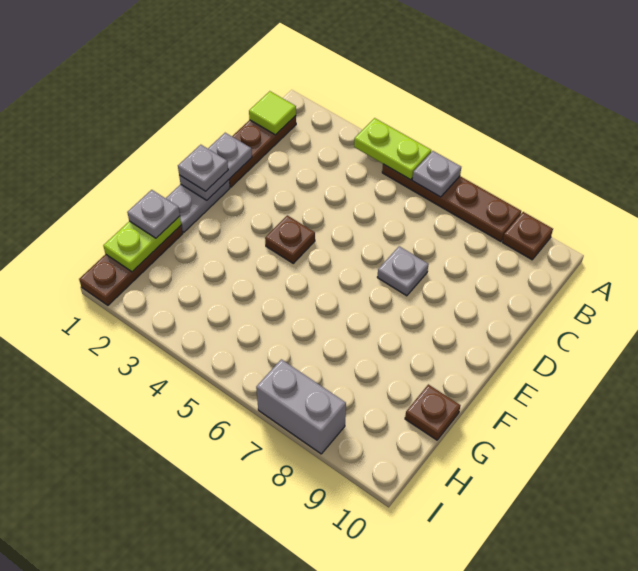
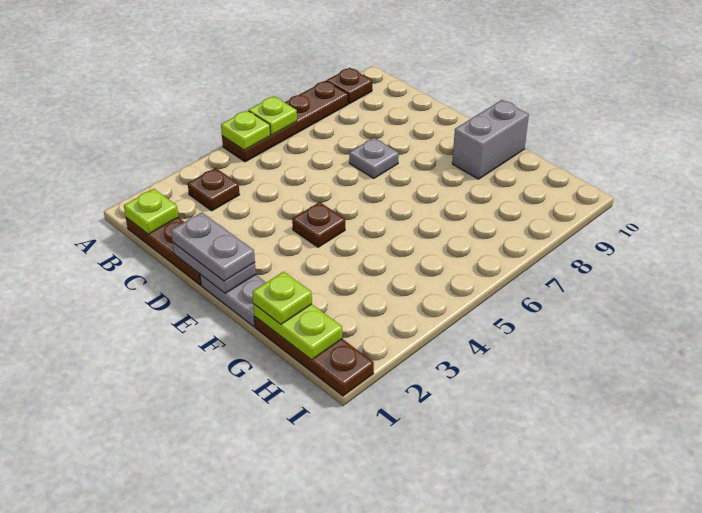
lime plate A4:A5 level 2 -> lime plate A5 level 2
grey plate A6 level 2 -> lime plate A6 level 2
lime tile B1 level 2 -> lime plate B1 level 2
grey plate E1 level 3 -> grey plate D1:E1 level 3
grey plate G1 level 3 -> lime plate G1 level 3
brown plate G10 level 1 -> brown plate B3 level 1
grey brick I7:I8 level 1 -> grey brick F9:F10 level 1

